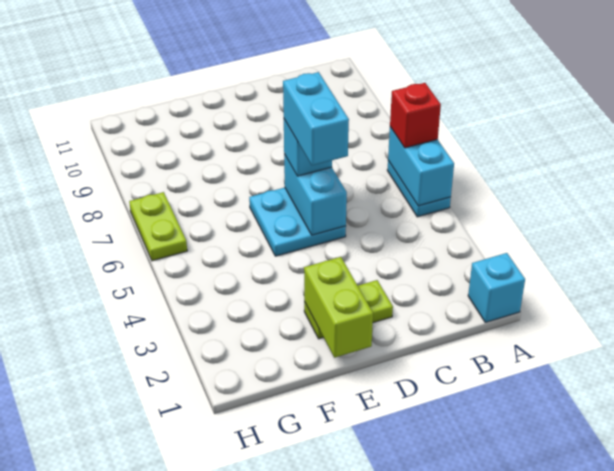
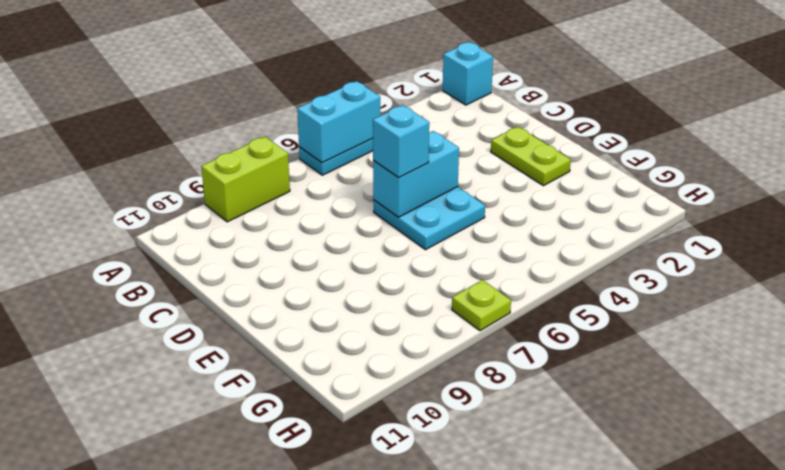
red brick A6 level 3 -> none
cyan brick D5:D6 level 4 -> none
lime brick E1:E2 level 2 -> lime brick A8:A9 level 1
lime plate H6:H7 level 1 -> lime plate H7 level 1

